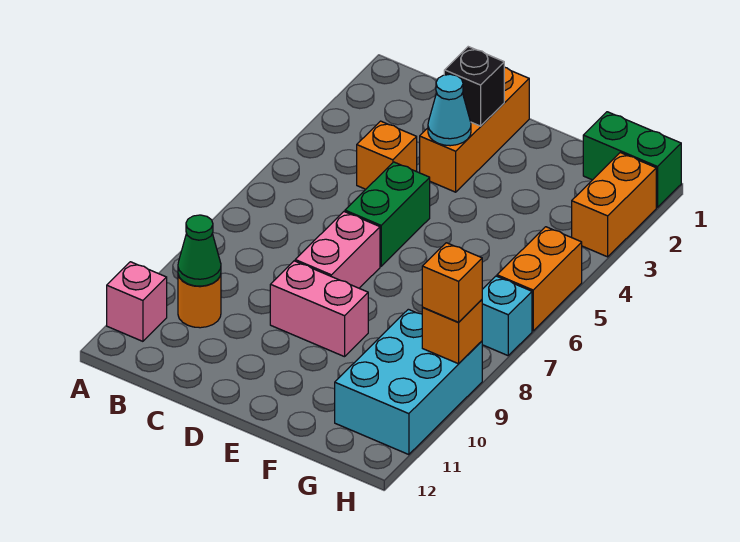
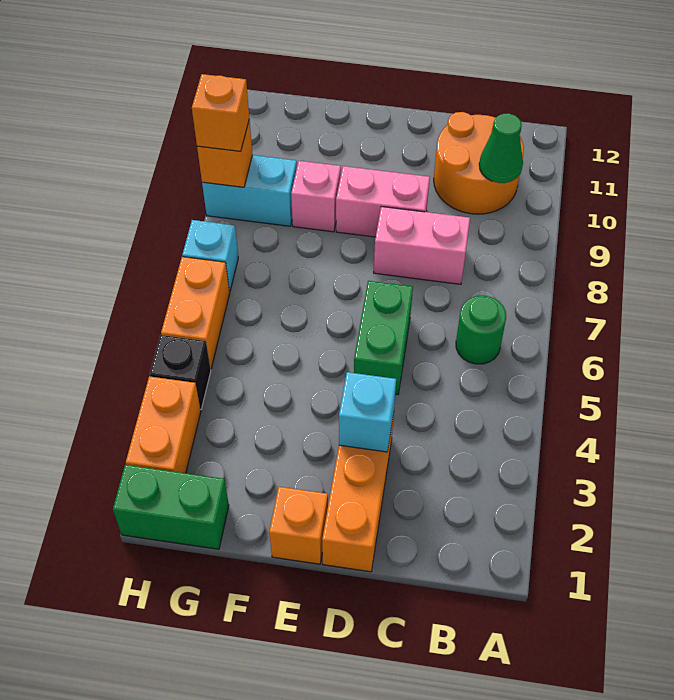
pink brick A11 level 1 -> pink brick F9 level 1
none -> green round brick B6 level 1
orange round brick B10 level 1 -> orange round brick B10:C11 level 1
orange brick C4 level 1 -> orange brick E1 level 1
black brick D2 level 2 -> black brick H4 level 1
cyan cone D3 level 2 -> cyan brick D3 level 2
pink brick D7:D8 level 1 -> pink brick C8:D8 level 1
cyan brick G9:H11 level 1 -> cyan brick G9:H9 level 1

